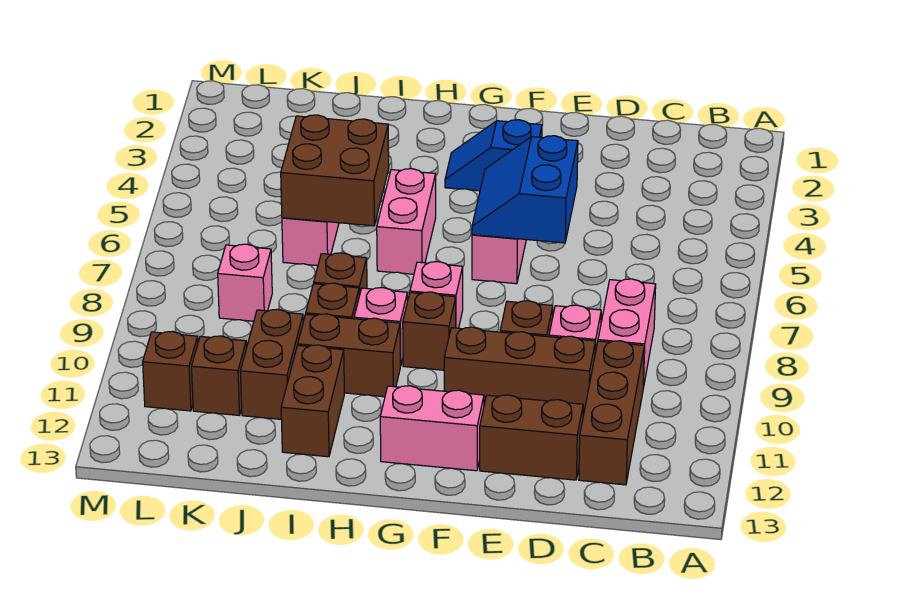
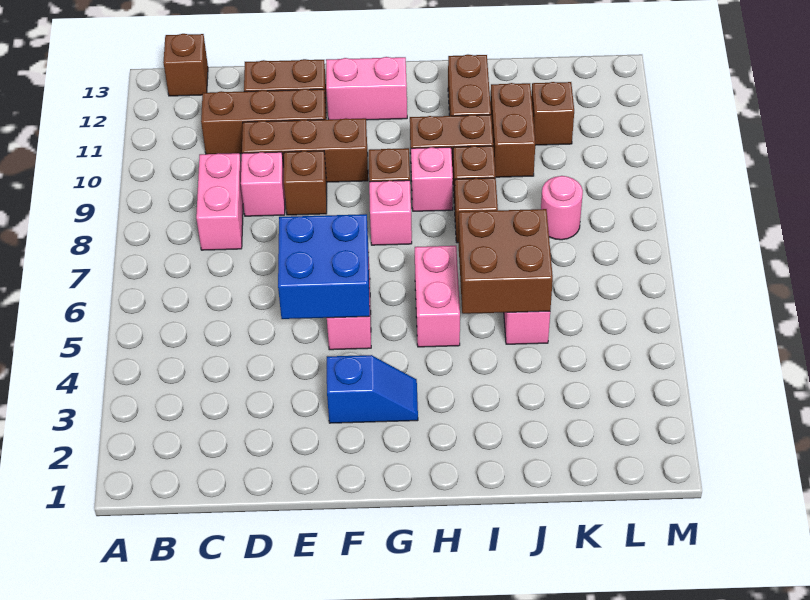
brown brick C10:C12 level 1 -> brown brick C11:E11 level 1
blue slope E5:F6 level 2 top E -> blue brick E5:F6 level 2
pink brick K8 level 1 -> pink round brick K8 level 1
brown brick L11 level 1 -> brown brick B13 level 1

